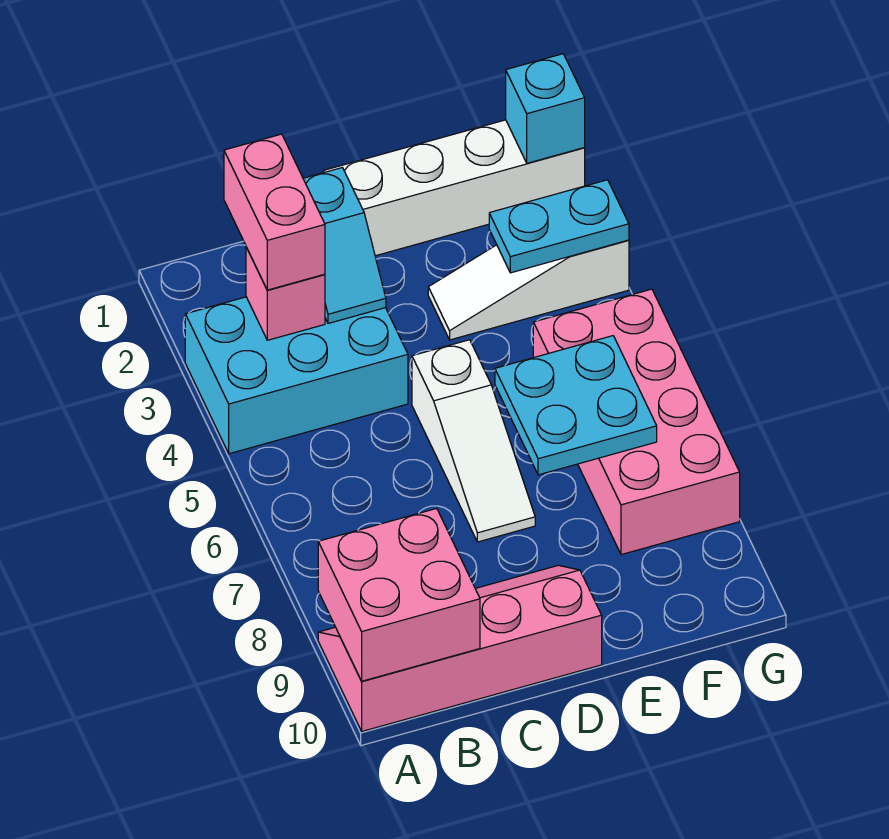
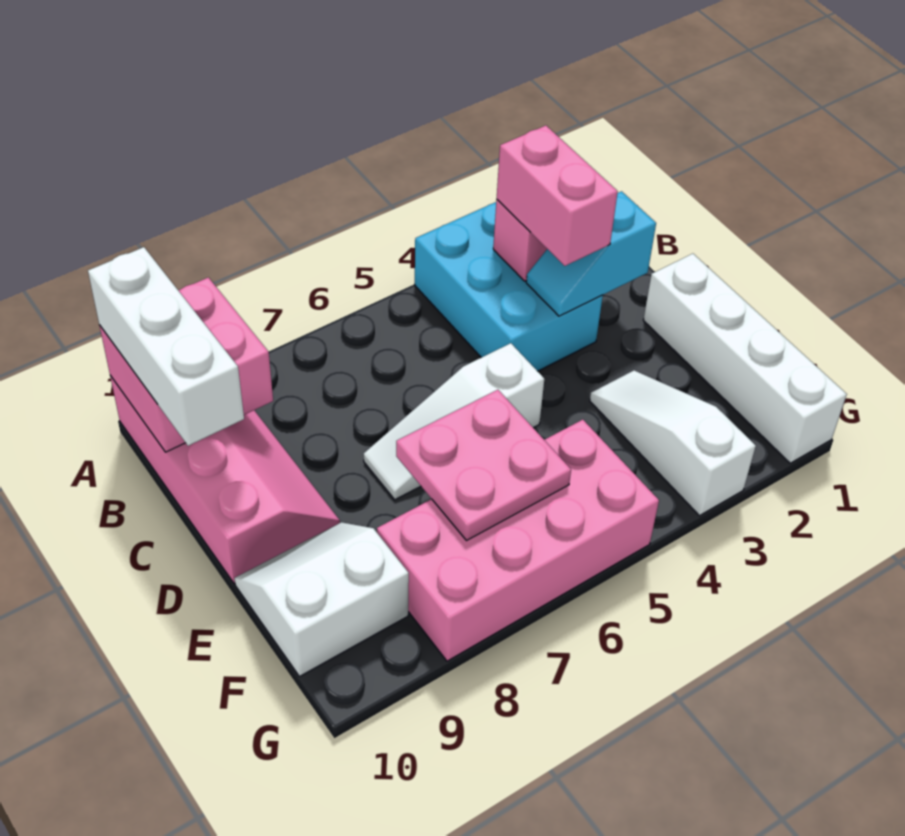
none -> white brick A10:C10 level 3
pink brick B2:B3 level 3 -> pink brick B3:C3 level 3
cyan plate E6:F7 level 2 -> pink plate E6:F7 level 2
none -> white slope E9:F10 level 1 top F
cyan plate F3:G3 level 2 -> none
cyan brick G1 level 2 -> none

